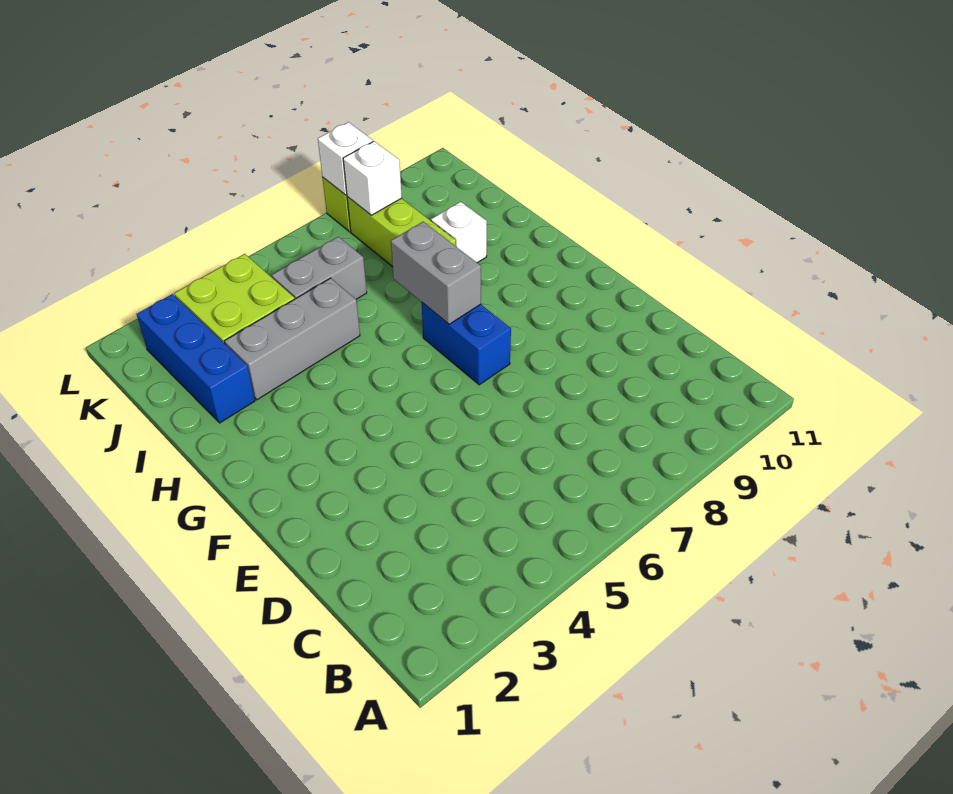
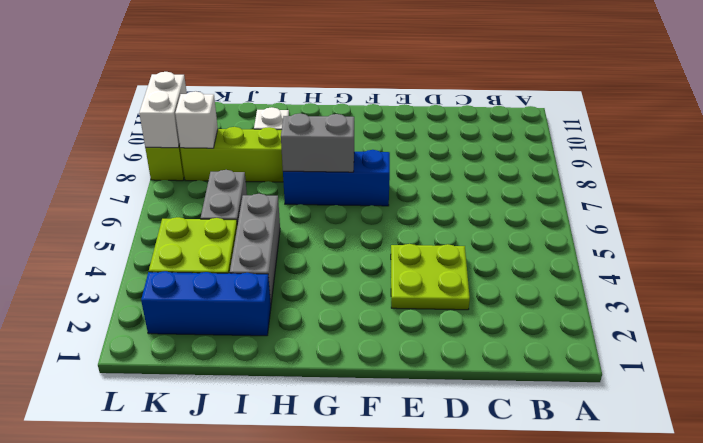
none -> lime plate D3:E4 level 1
blue brick F7:G7 level 1 -> blue brick F7:H7 level 1
white brick L8 level 2 -> white brick L8:L9 level 2

